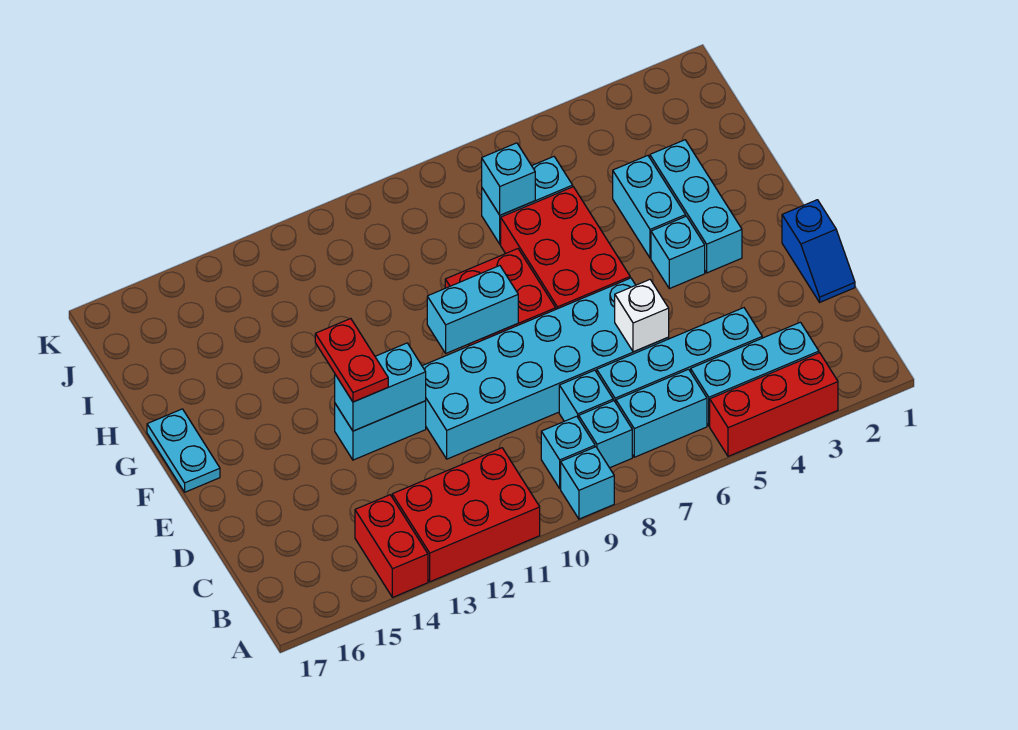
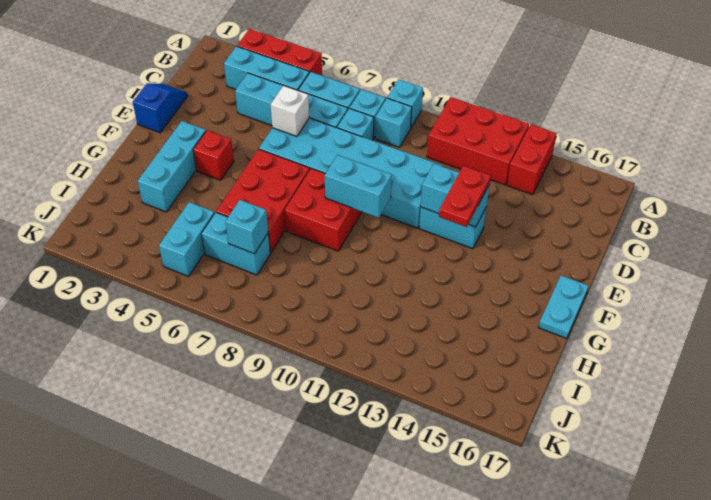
cyan brick F4 level 1 -> red brick F4 level 1
cyan brick G4:H4 level 1 -> cyan brick I5:J5 level 1

